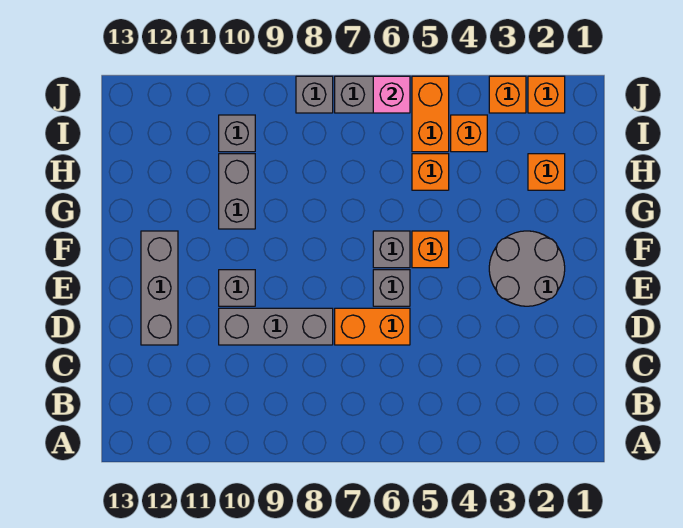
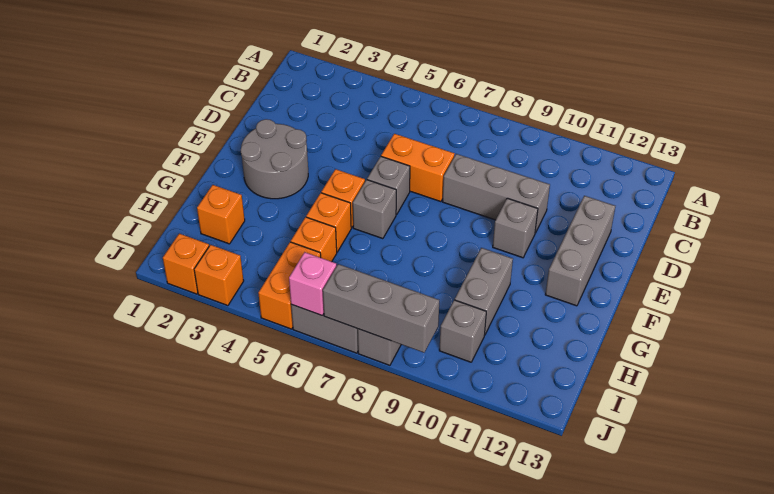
orange brick I4 level 1 -> orange brick G5 level 1
none -> grey brick J7:J9 level 2

